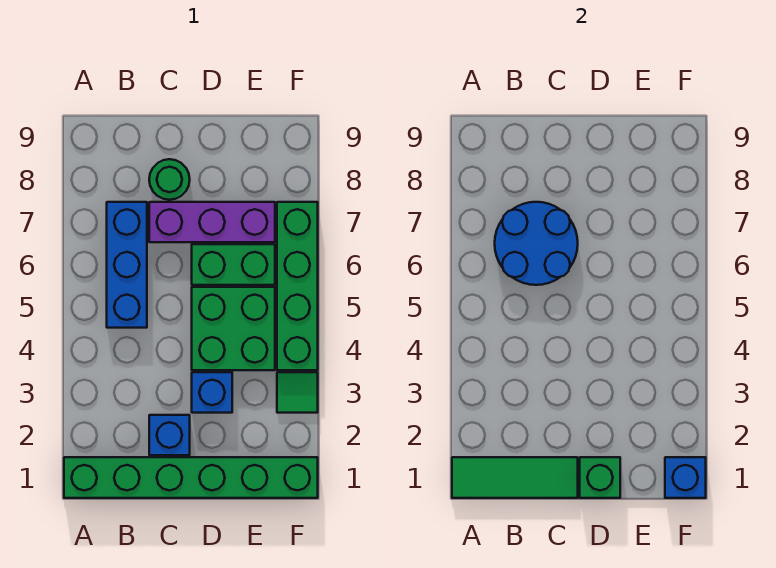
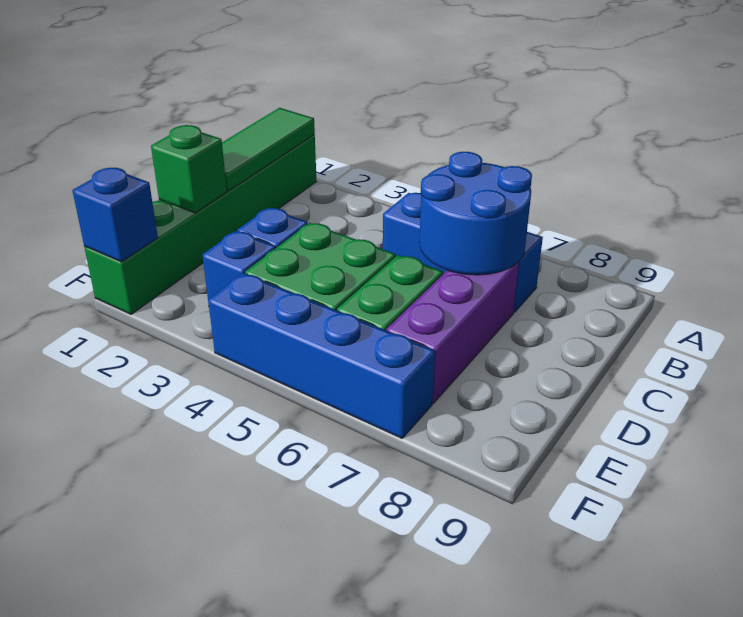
blue brick C2 level 1 -> blue brick E3 level 1
green round brick C8 level 1 -> none
green tile F3 level 1 -> none
green brick F4:F7 level 1 -> blue brick F4:F7 level 1

